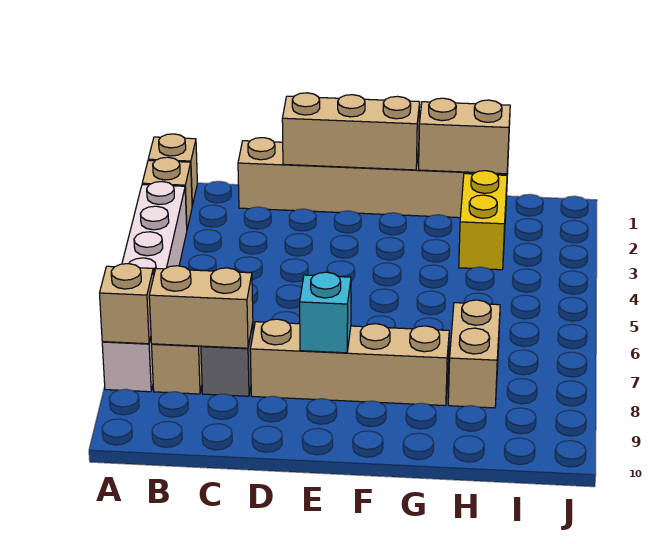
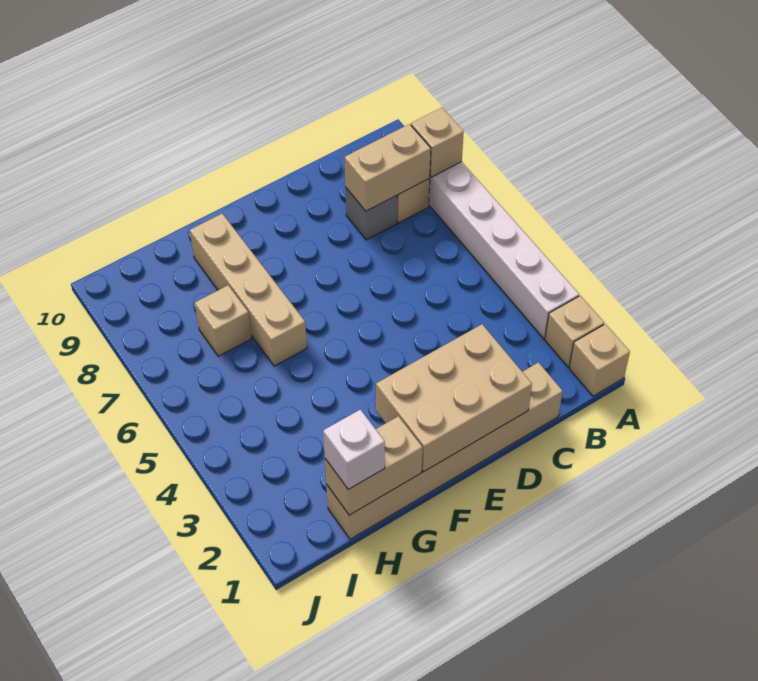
tan brick D1:F1 level 2 -> tan brick D1:F2 level 2
tan brick D8:G8 level 1 -> tan brick G6:G9 level 1
cyan brick E8 level 2 -> none
none -> white brick H1 level 3
yellow brick H2:H3 level 1 -> none
tan brick H7:H8 level 1 -> tan brick H7 level 1

